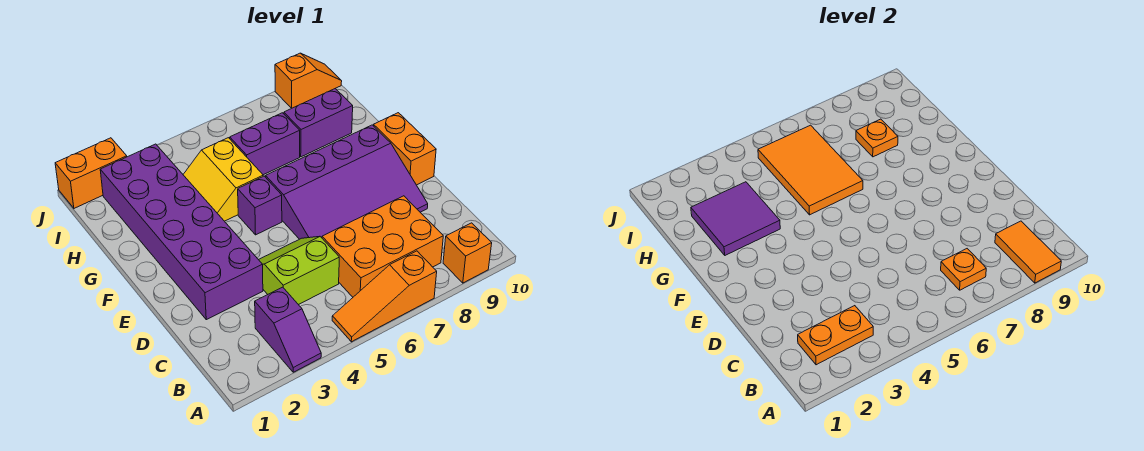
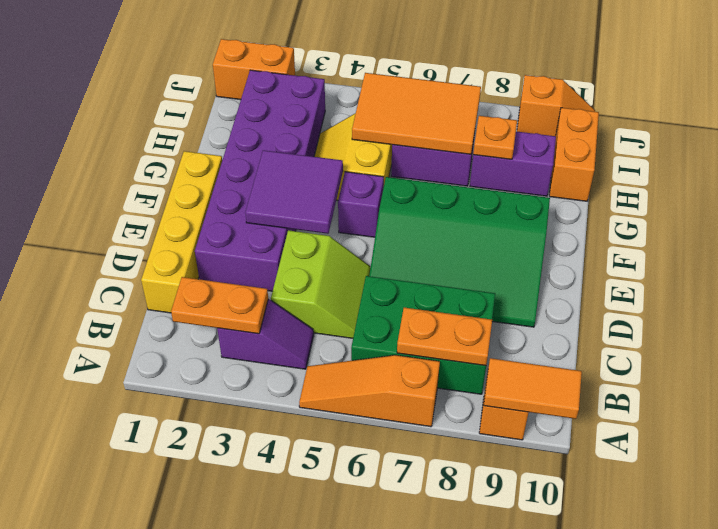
purple slope A3:B3 level 1 top B -> purple slope B3:B4 level 1 top 3
orange tile A9:B9 level 2 -> orange tile A9:A10 level 2
orange brick B6:C8 level 1 -> green brick B6:C8 level 1
orange plate B7 level 2 -> orange plate B7:B8 level 2
none -> yellow brick C1:F1 level 1
lime slope C4:D5 level 1 top C -> lime slope C4:D5 level 1 top 4
purple slope D6:F9 level 1 top F -> green slope D6:F9 level 1 top F
orange brick E10:F10 level 1 -> orange brick H10:I10 level 1
purple tile G2:H3 level 2 -> purple tile E3:F4 level 2
orange tile G5:I6 level 2 -> orange tile H5:I7 level 2

